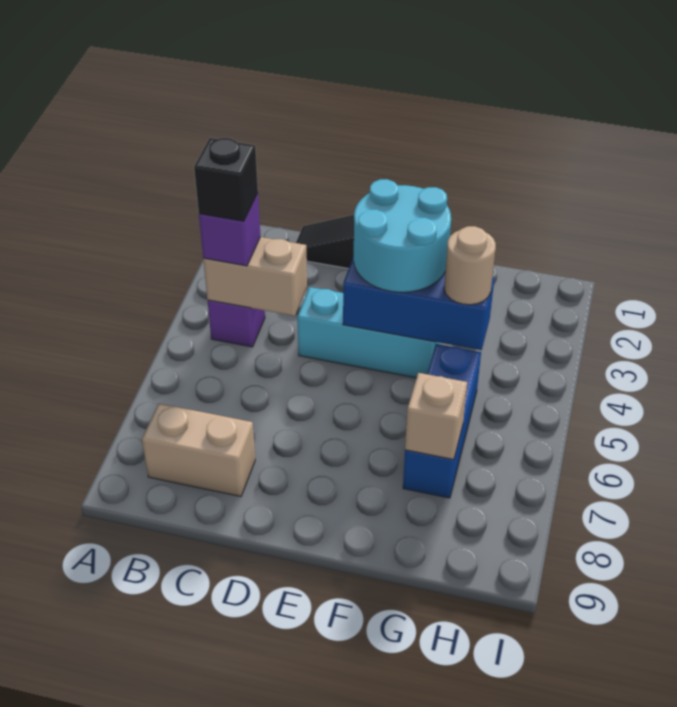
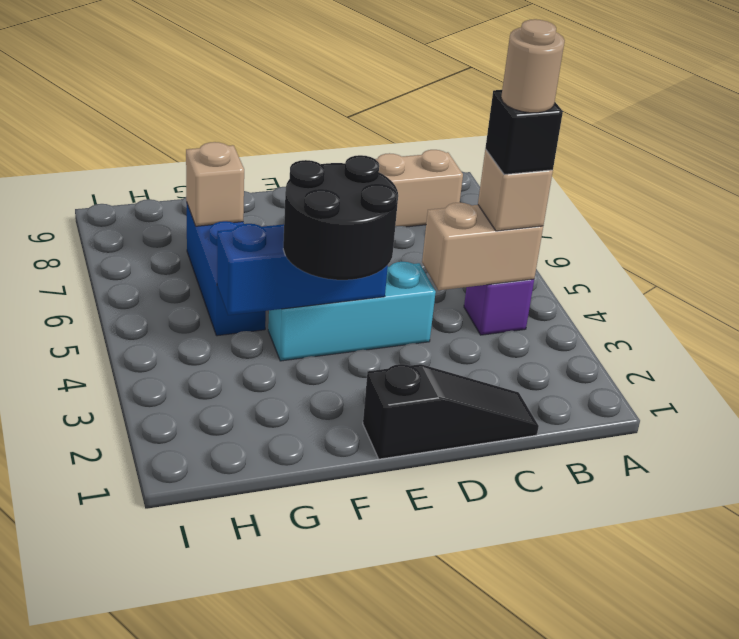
purple brick B4 level 3 -> tan brick B4 level 3
cyan round brick E3:F4 level 3 -> black round brick E3:F4 level 3
tan round brick G4 level 3 -> tan round brick B4 level 5

